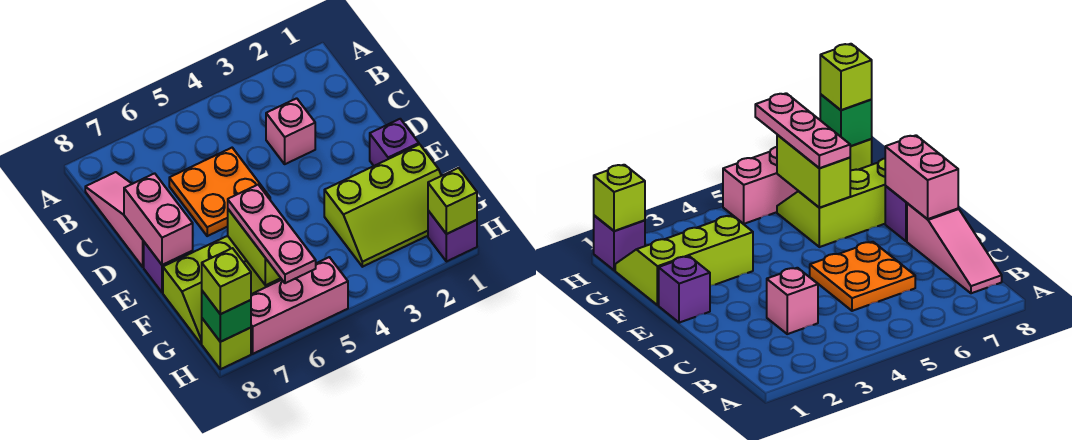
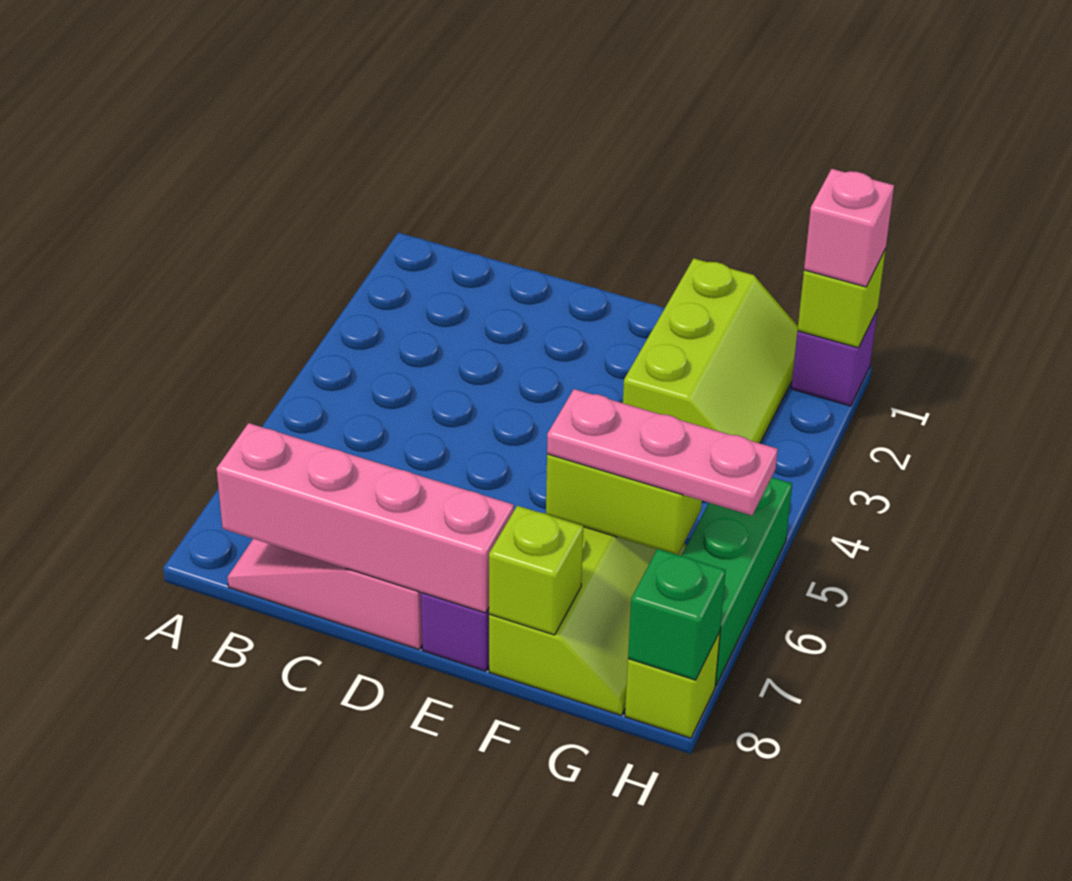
pink brick C3 level 1 -> pink brick H1 level 3
orange plate C5:D6 level 1 -> none
pink brick D8:E8 level 2 -> pink brick B8:E8 level 2
purple brick E1 level 1 -> none
pink brick H5:H7 level 1 -> green brick H5:H7 level 1
lime brick H8 level 3 -> lime brick F8 level 2

